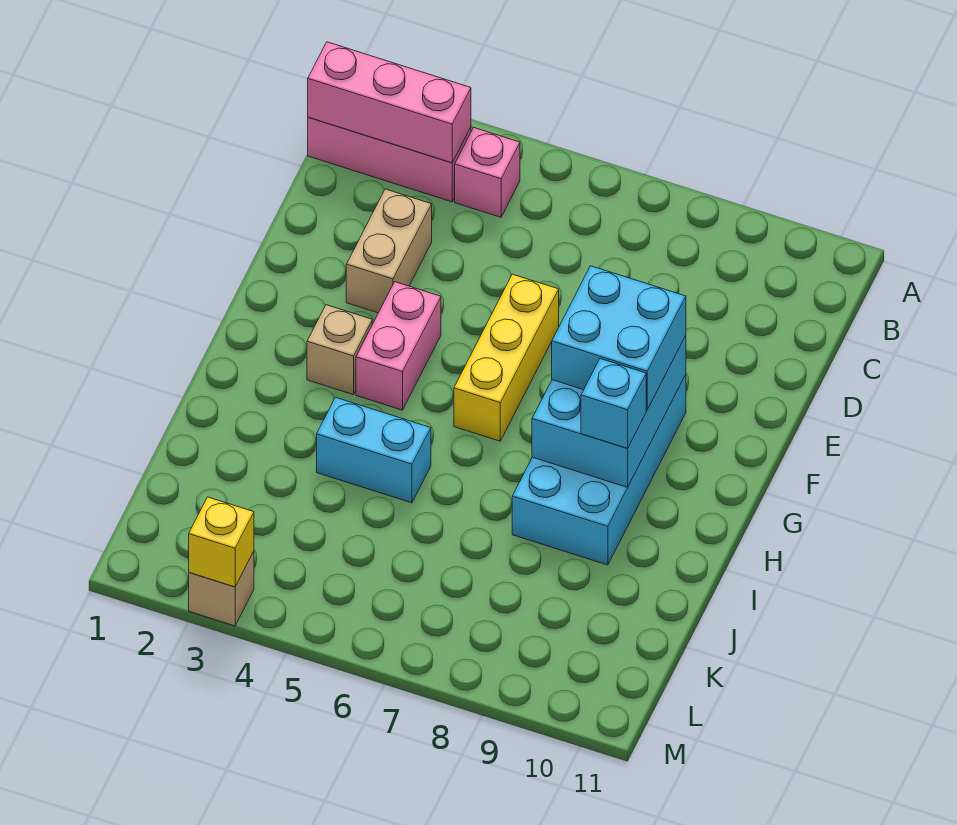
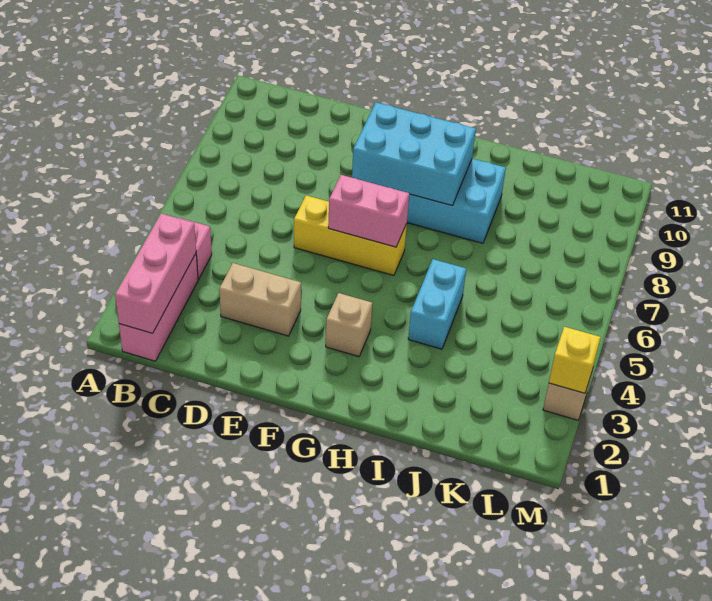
pink brick F4:G4 level 1 -> pink brick F6:G6 level 2
cyan brick F8:G9 level 3 -> none
cyan brick H9 level 3 -> none

